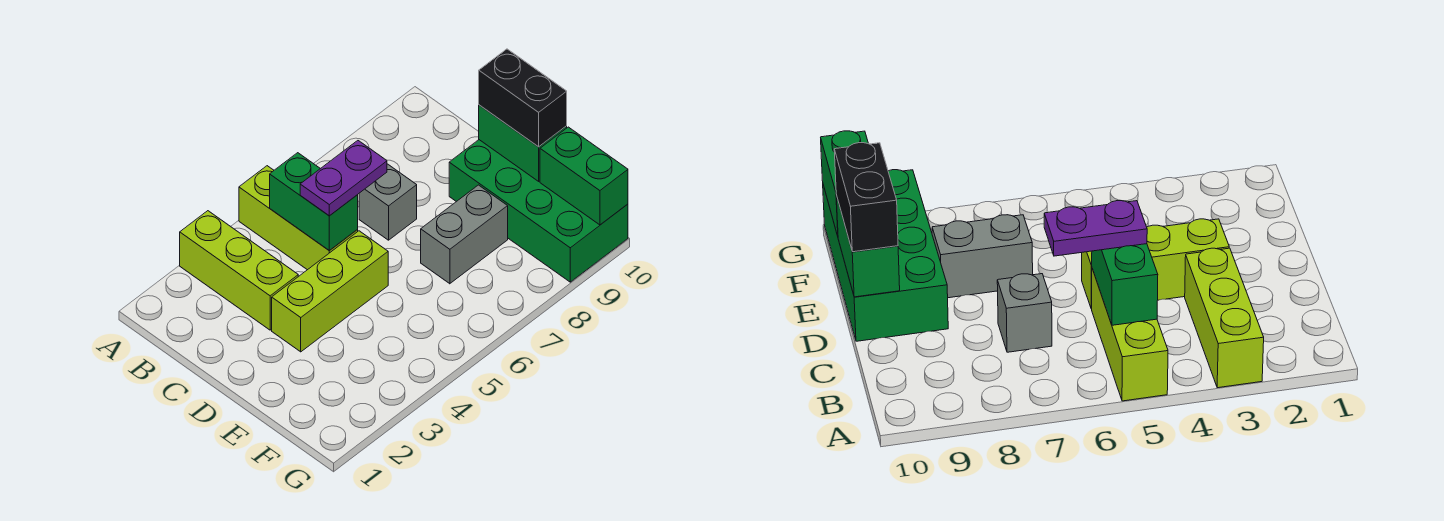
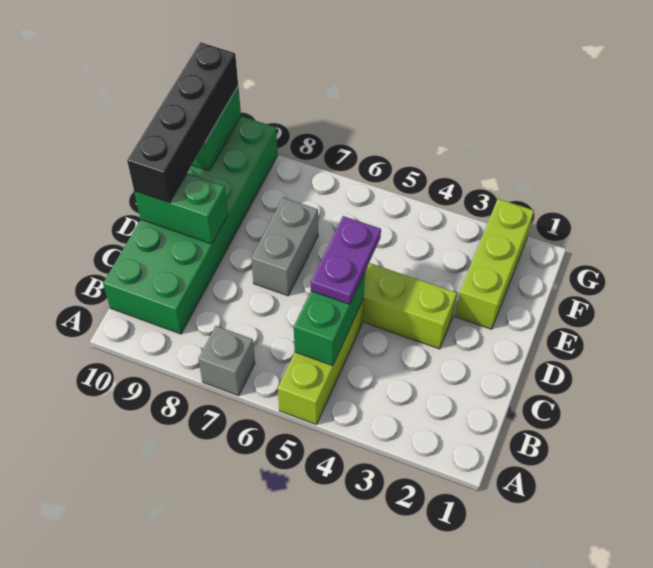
lime brick A3:C3 level 1 -> lime brick E2:G2 level 1
purple plate C5:C6 level 3 -> purple plate C5:D5 level 3
grey brick C7 level 1 -> grey brick A7 level 1
green brick D9:G10 level 1 -> green brick B9:G10 level 1
green brick D10:E10 level 2 -> green brick D9:D10 level 2
black brick D10:E10 level 3 -> black brick D10:G10 level 3
grey brick E7:E8 level 1 -> grey brick D7:E7 level 1

